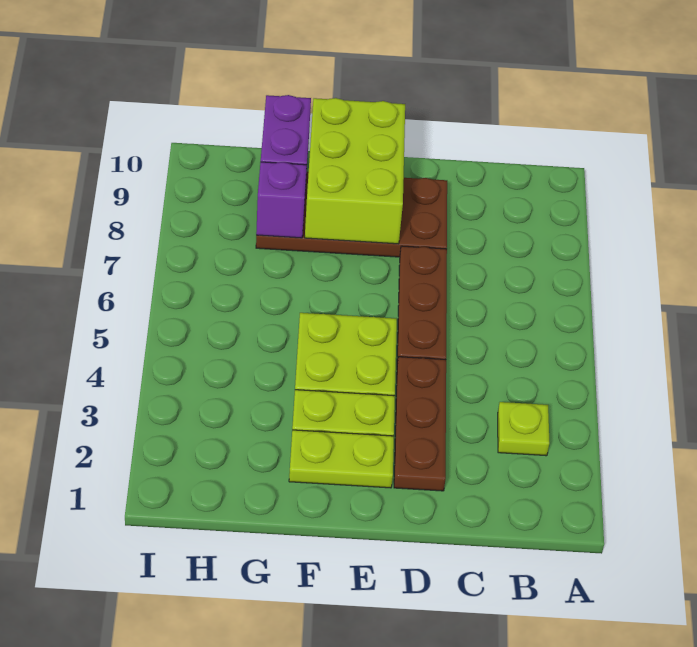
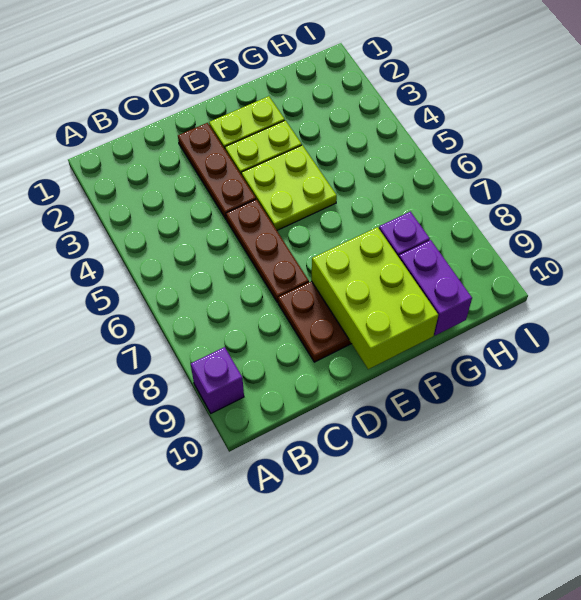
none -> purple brick A9 level 1
lime plate B3 level 1 -> none

